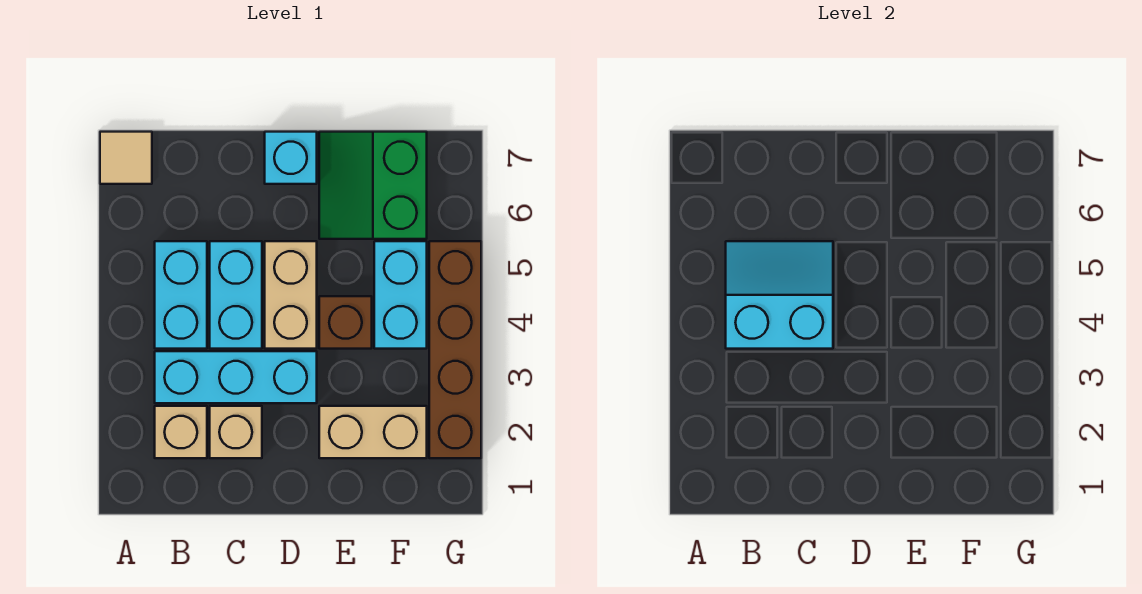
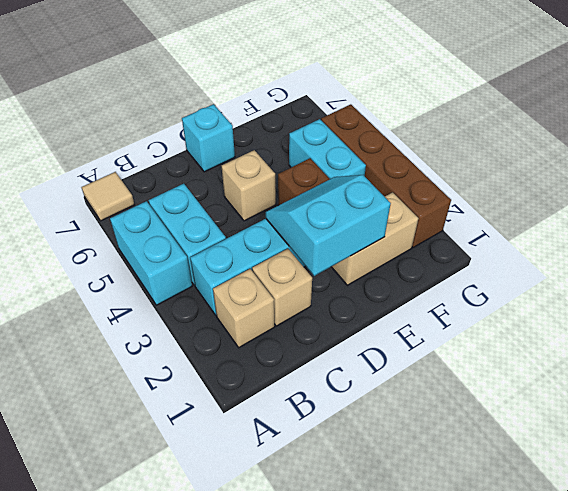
cyan slope B4:C5 level 2 top 4 -> cyan slope D2:E3 level 2 top 2
cyan brick C4:C5 level 1 -> cyan brick A4:A5 level 1
tan brick D4:D5 level 1 -> tan brick D5 level 1
green slope E6:F7 level 1 top F -> none

